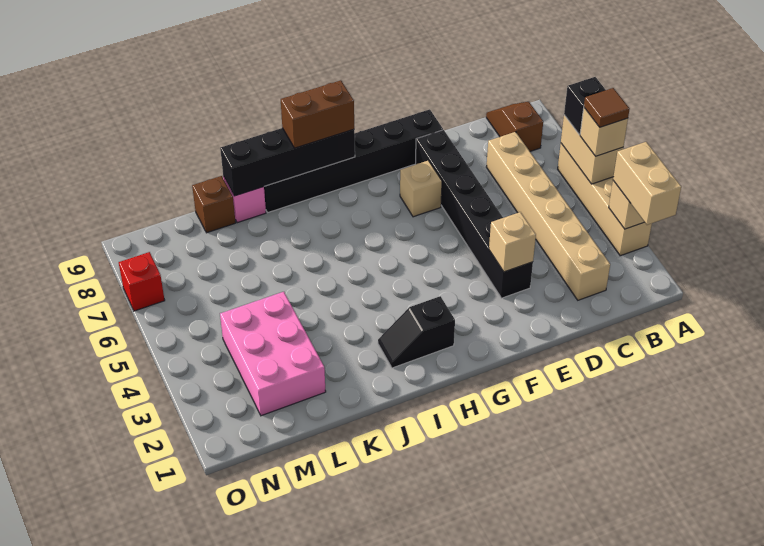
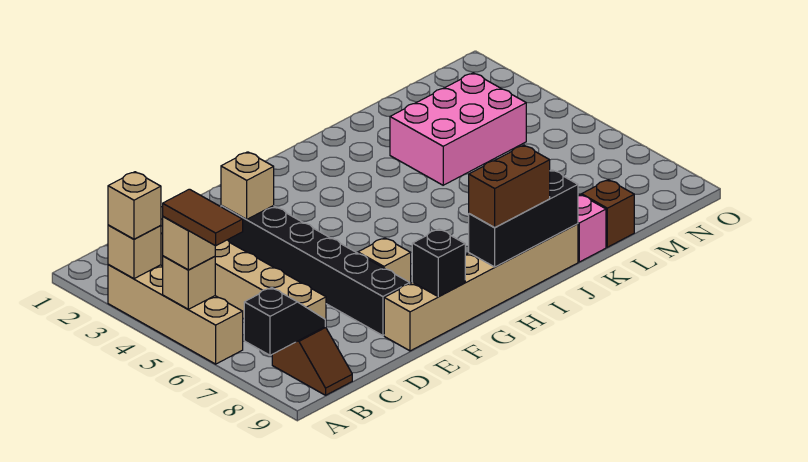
tan brick A2:A3 level 3 -> tan brick A3 level 3
tan brick A5:A6 level 2 -> tan brick A5 level 2
brown tile A5 level 4 -> brown tile A5:A6 level 4
black brick A6 level 3 -> black brick F9 level 2
black brick E9:J9 level 1 -> tan brick E9:J9 level 1
black slope H2:I2 level 1 top H -> black slope A8:B8 level 2 top A
black brick H9:K9 level 2 -> black brick H9:J9 level 2
pink brick L2:M4 level 1 -> pink brick K3:M4 level 1
red brick O7 level 1 -> none

